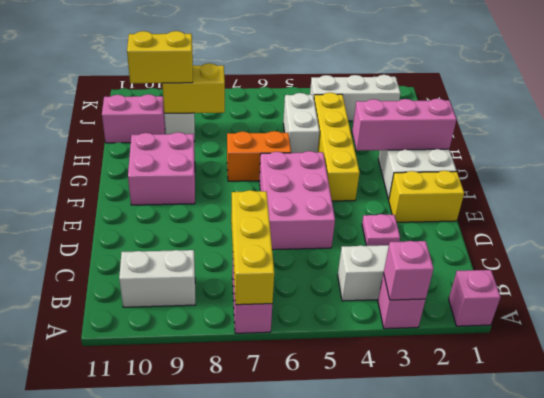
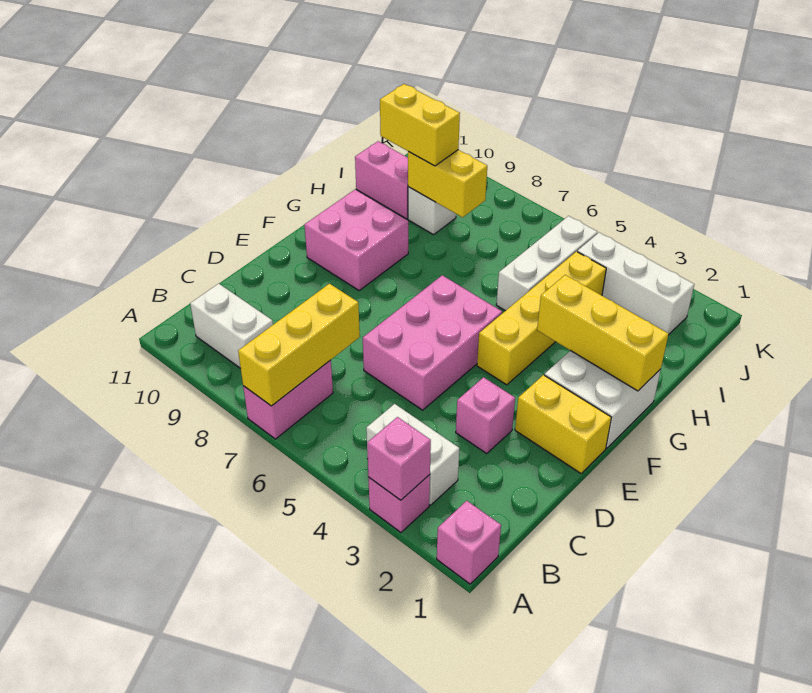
pink plate D3 level 1 -> pink brick D3 level 1
pink brick G1:G3 level 2 -> yellow brick G1:G3 level 2
orange brick G6:G7 level 1 -> none
white brick H5:I5 level 1 -> white brick H5:J5 level 1

